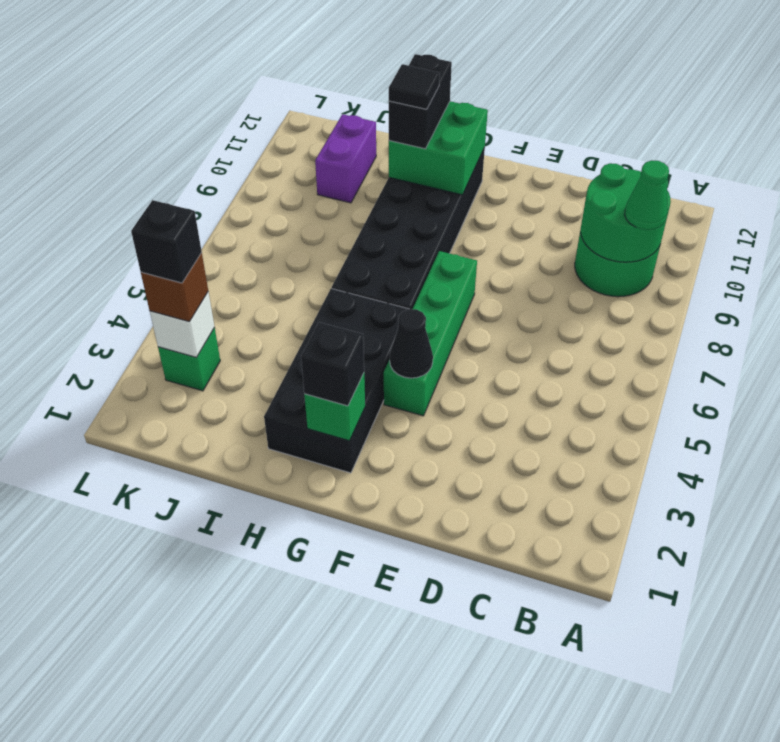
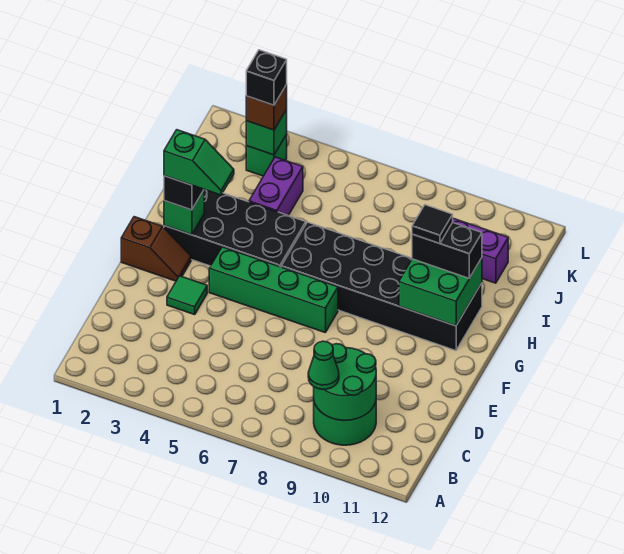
none -> green tile E3 level 1
none -> brown slope F1:F2 level 1 top 1
black cone F4 level 2 -> none
none -> green slope G2:G3 level 4 top 2
none -> purple brick I4:J4 level 1
white brick K3 level 2 -> green brick K3 level 2

